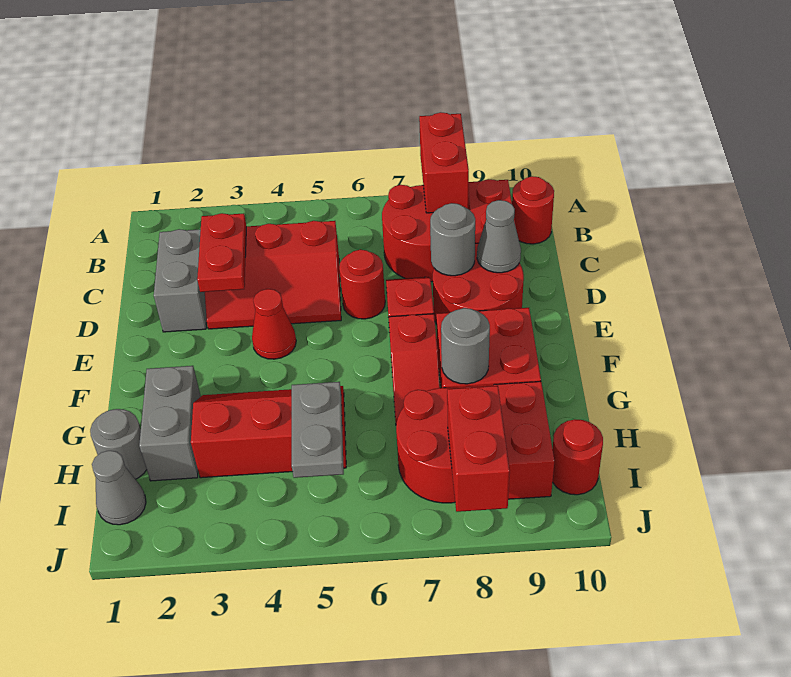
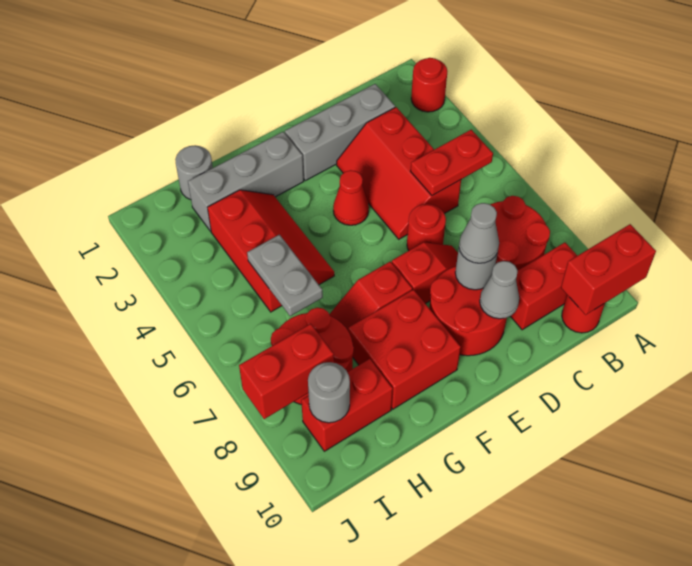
red brick A8:B8 level 2 -> red brick A10:B10 level 2
grey brick C2:D2 level 1 -> grey brick C2:E2 level 1
red plate C3:D3 level 2 -> red plate B5:C5 level 2
grey brick G2:H2 level 1 -> grey brick F2:H2 level 1
grey round brick G8 level 2 -> grey round brick I9 level 2
grey plate H5:I5 level 2 -> grey plate H5:H6 level 2
grey cone I1 level 1 -> grey cone D8 level 3
red round brick I10 level 1 -> red round brick A2 level 1

